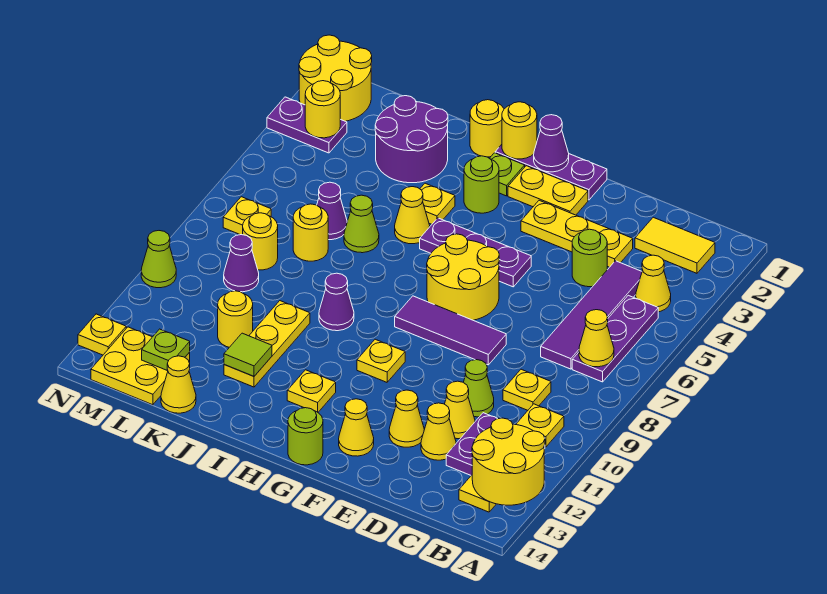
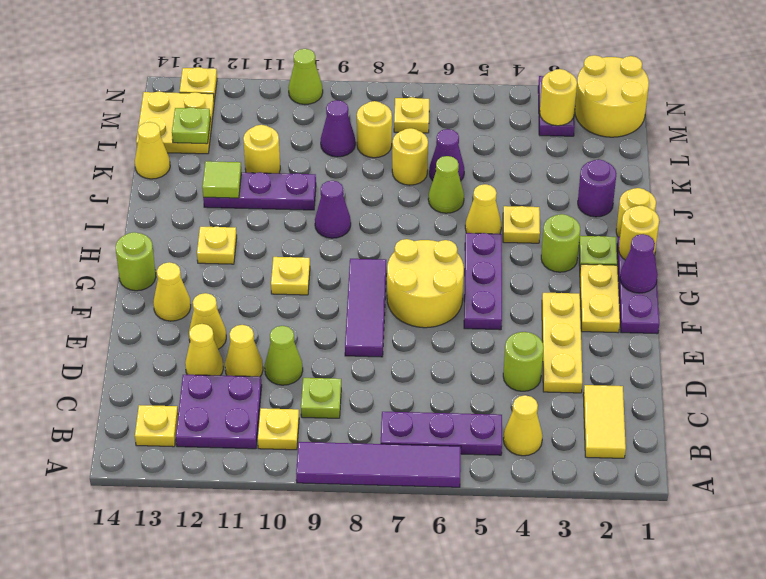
yellow round brick A12:B13 level 2 -> none
yellow cone B7 level 2 -> none
purple tile C4:C7 level 1 -> purple tile A6:A9 level 1
yellow plate C9 level 1 -> lime plate C9 level 1
purple round brick J2:K3 level 1 -> purple round brick J2 level 1
yellow plate J10:J12 level 1 -> purple plate J10:J12 level 1

